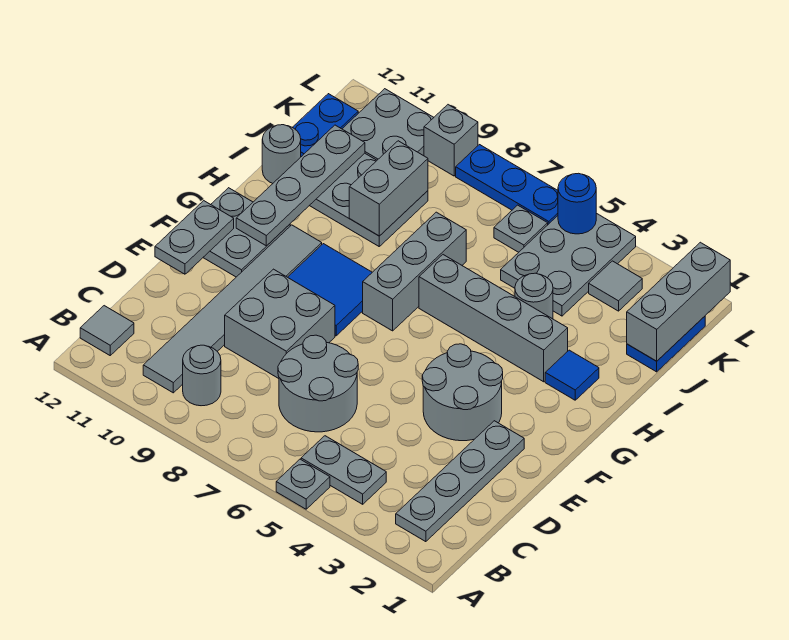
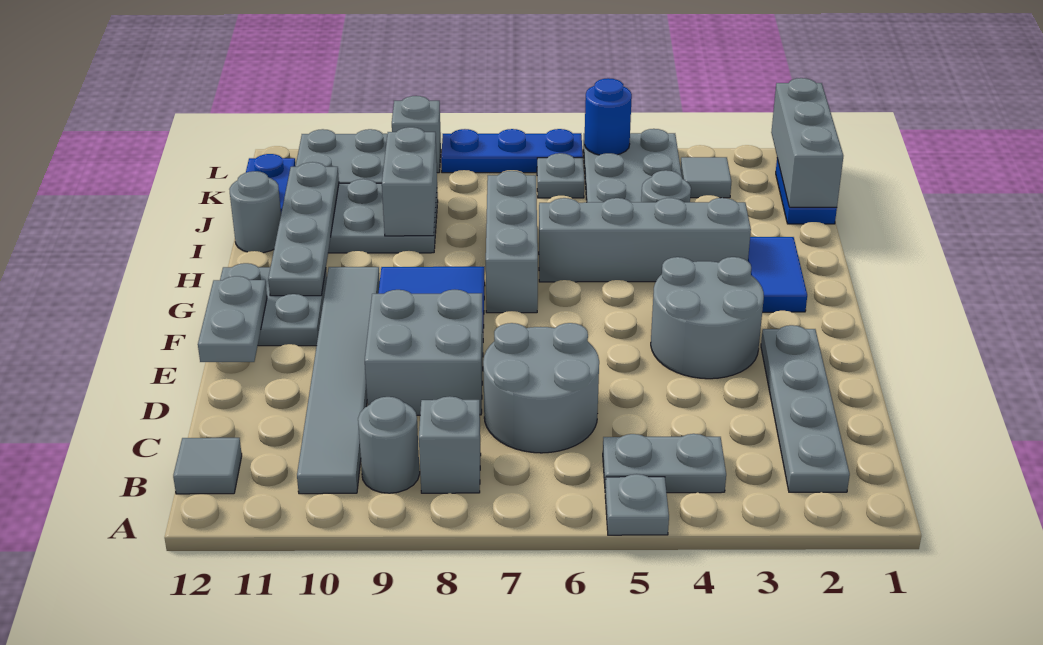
none -> grey brick B8 level 1
blue tile H2 level 1 -> blue tile G2:H2 level 1

